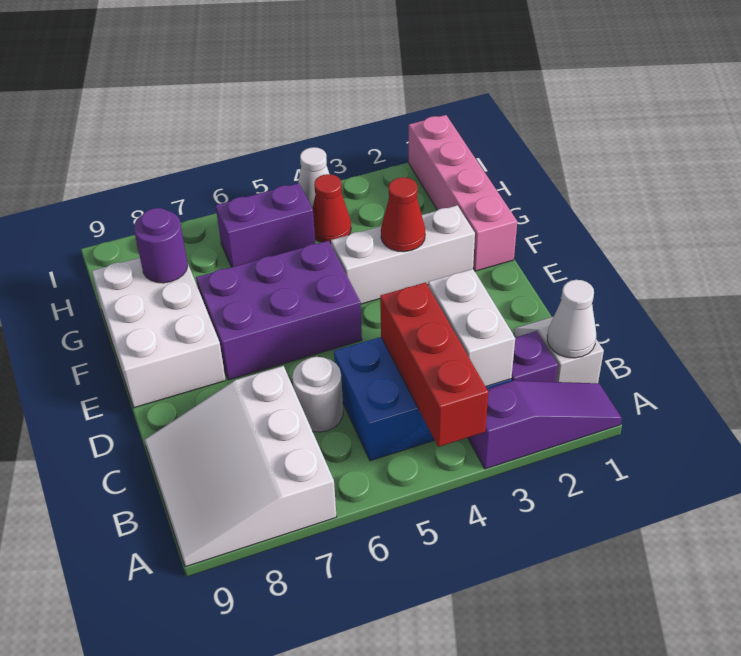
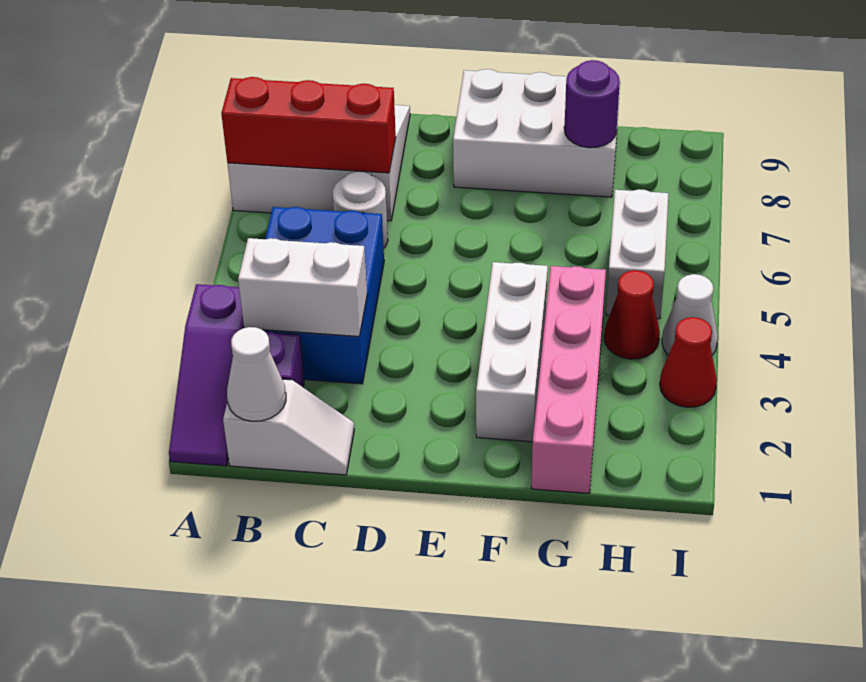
red brick A4:C4 level 2 -> red brick A7:C7 level 2
purple brick E5:F7 level 1 -> none
pink brick F1:I1 level 1 -> pink brick G1:G4 level 1
red cone F3 level 2 -> red cone I3 level 1
purple brick H5:H6 level 1 -> white brick H5:H6 level 1

